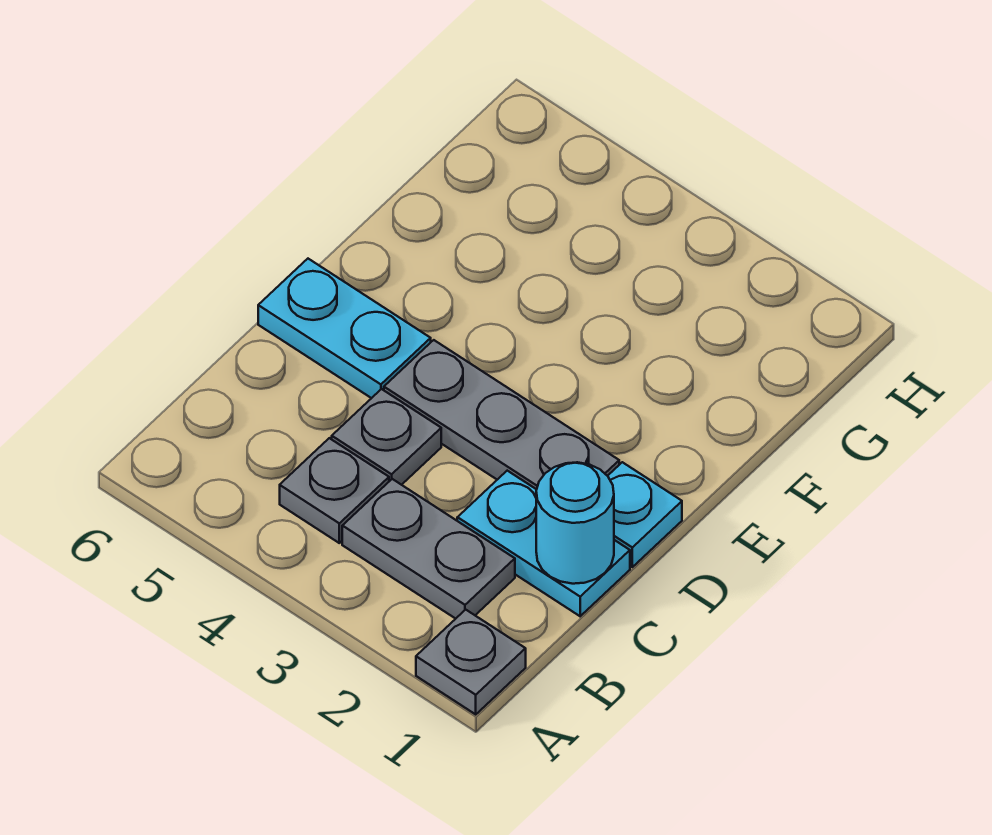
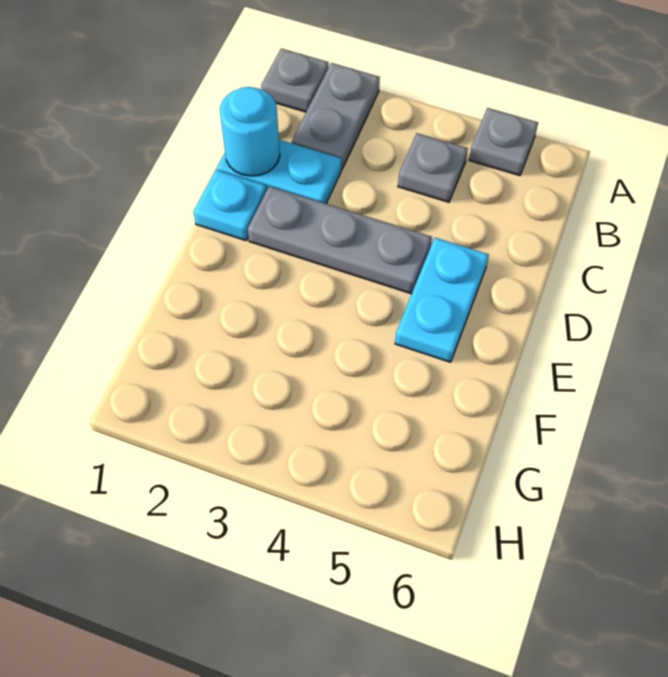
grey plate B2:B3 level 1 -> grey plate A2:B2 level 1
grey plate C4 level 1 -> grey plate A5 level 1
cyan plate D5:D6 level 1 -> cyan plate D5:E5 level 1

